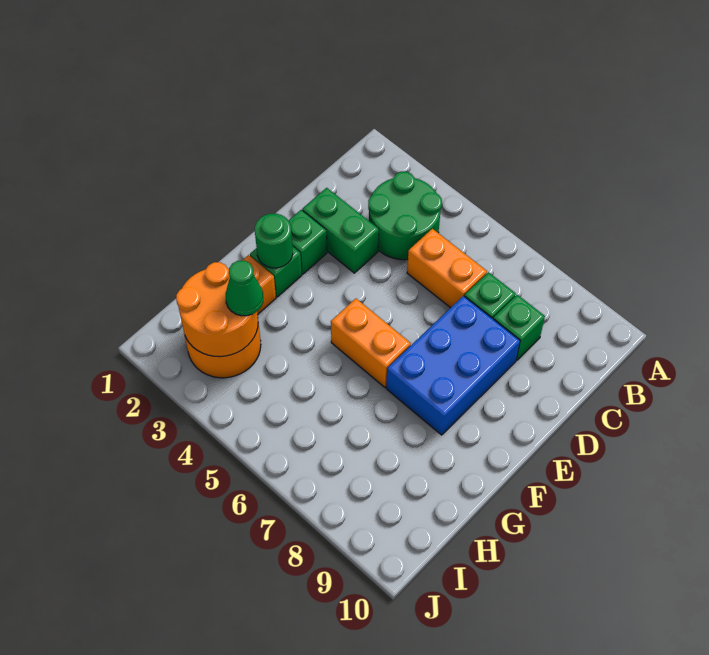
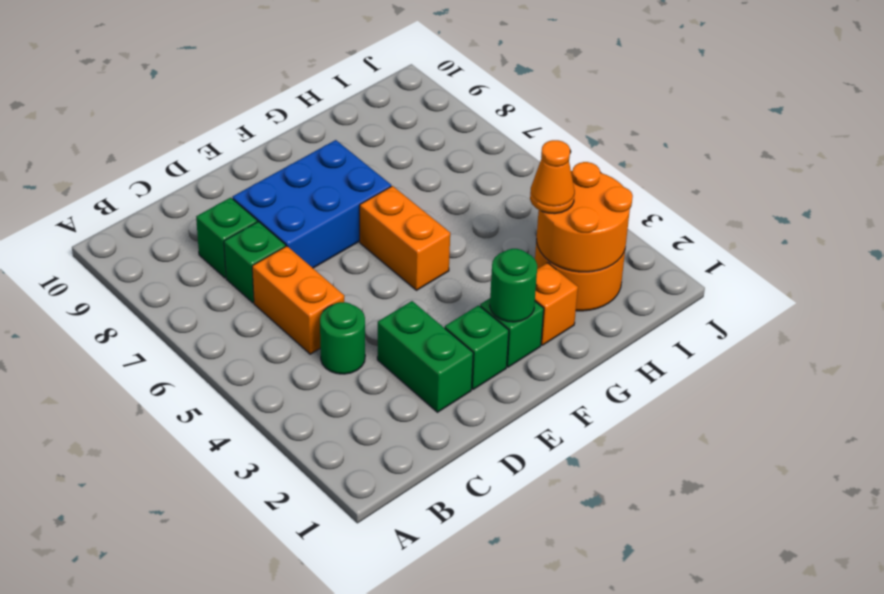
green round brick B3:C4 level 1 -> green round brick C4 level 1
green cone H3 level 3 -> orange cone H3 level 3

